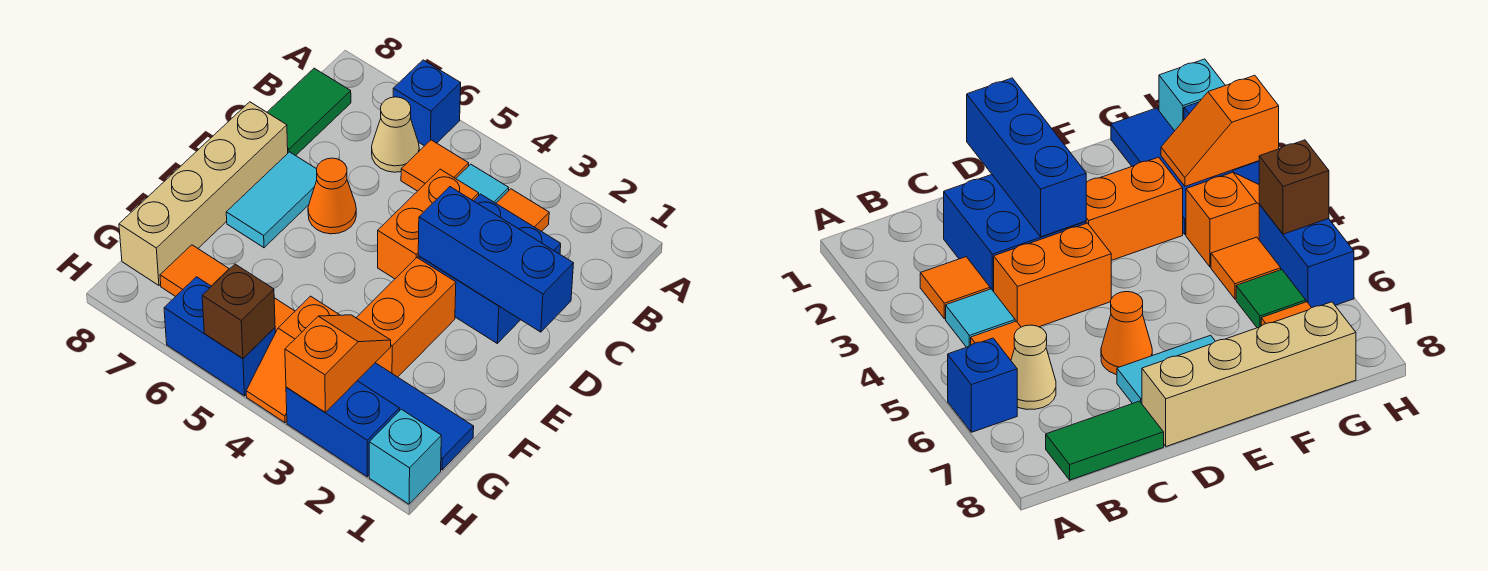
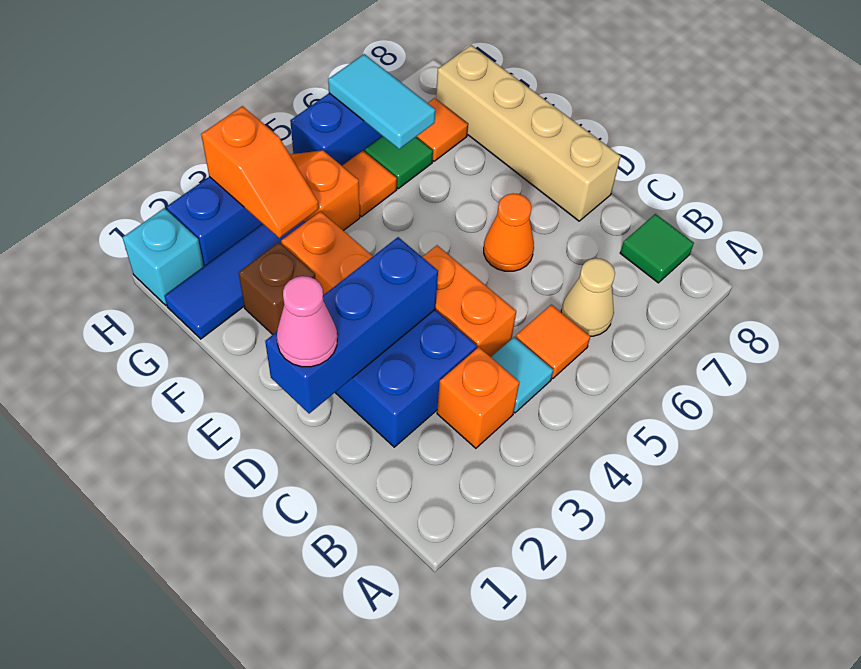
blue brick A6 level 1 -> none
orange tile B3 level 1 -> orange brick B3 level 1
green tile B8:C8 level 1 -> green tile B8 level 1
none -> pink cone D1 level 3
cyan tile D7:E7 level 1 -> cyan tile G6:H6 level 2
brown brick H5 level 2 -> brown brick F2 level 1

